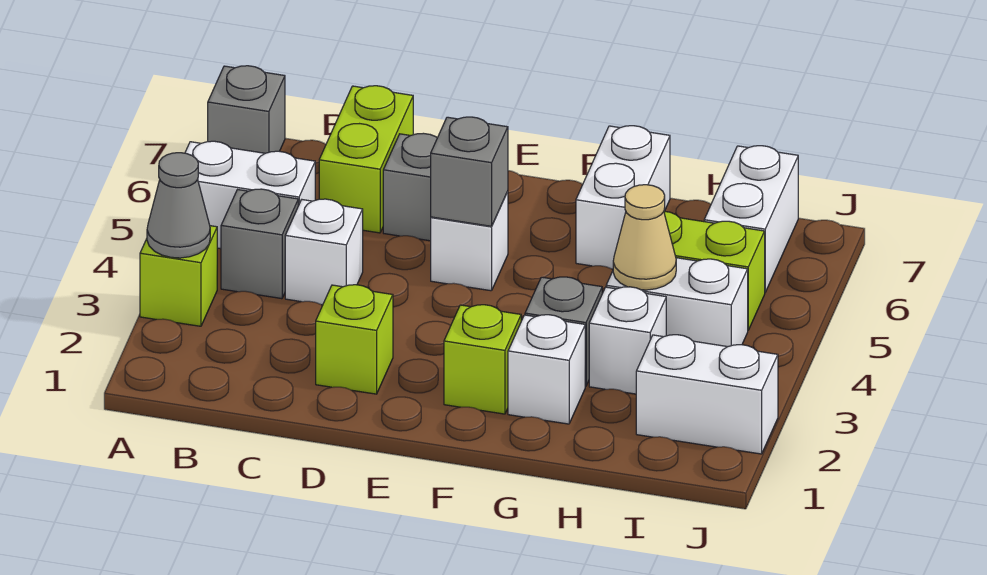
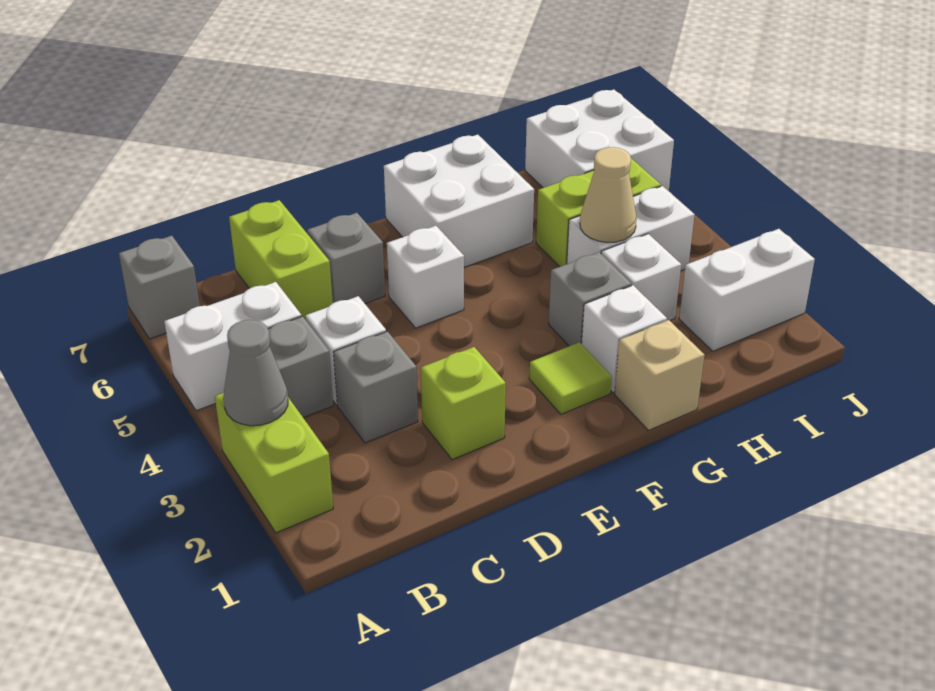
lime brick A3 level 1 -> lime brick A2:A3 level 1
grey brick E5 level 2 -> grey brick C3 level 1
lime brick F2 level 1 -> lime tile F2 level 1
none -> tan brick G1 level 1
white brick G6:G7 level 1 -> white brick F6:G7 level 1
white brick I6:I7 level 1 -> white brick I6:J7 level 1

